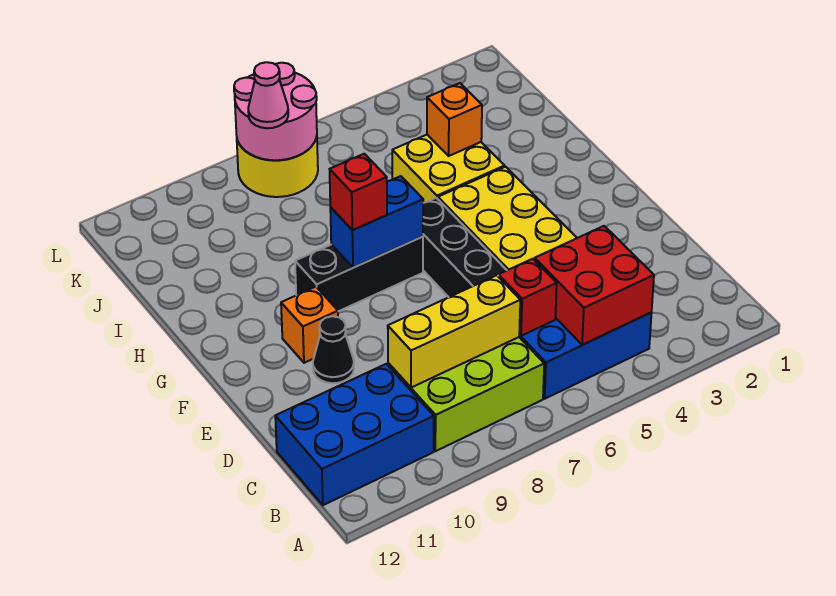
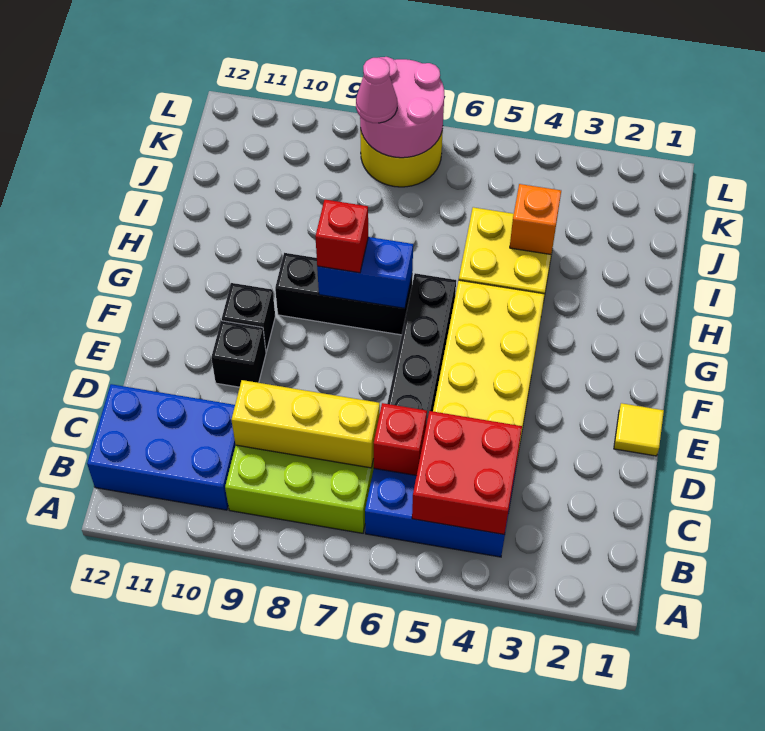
none -> yellow tile E1 level 1
black cone E10 level 1 -> black brick E10 level 1
orange brick F10 level 1 -> black brick F10 level 1

